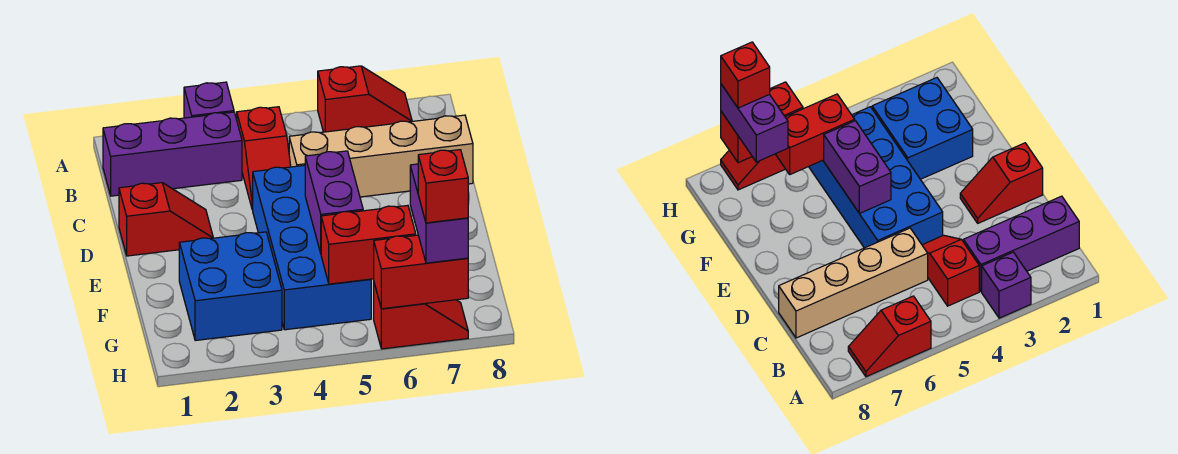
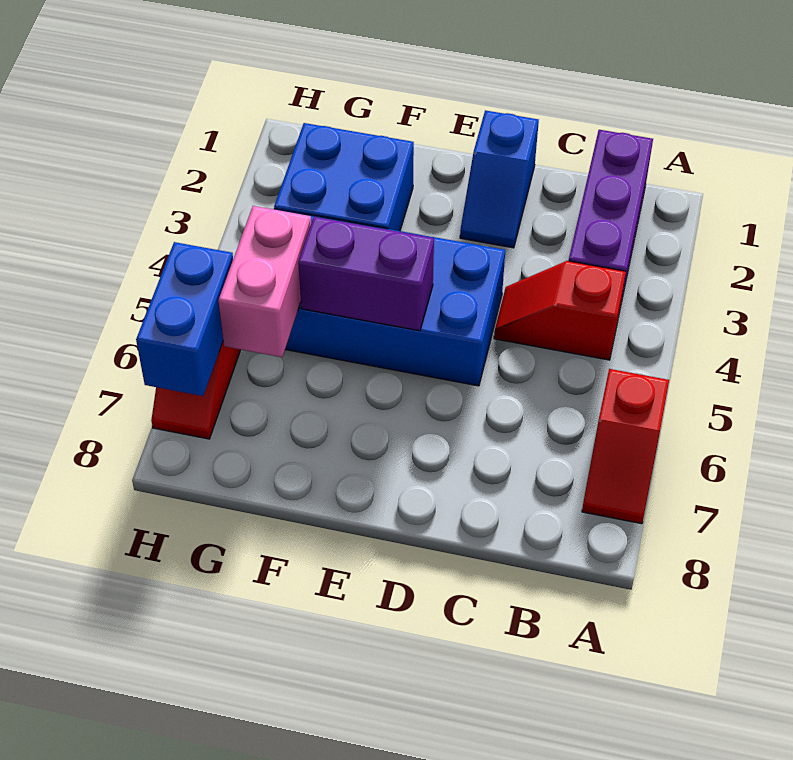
purple brick A3 level 1 -> none
tan brick C5:C8 level 1 -> none
red slope D1:D2 level 1 top 1 -> blue slope D1:D2 level 1 top 1
red brick G5:G6 level 2 -> pink brick G5:G6 level 2
purple brick G7:H7 level 3 -> none
red brick H6:H7 level 2 -> blue brick H6:H7 level 2
red brick H7 level 4 -> none

